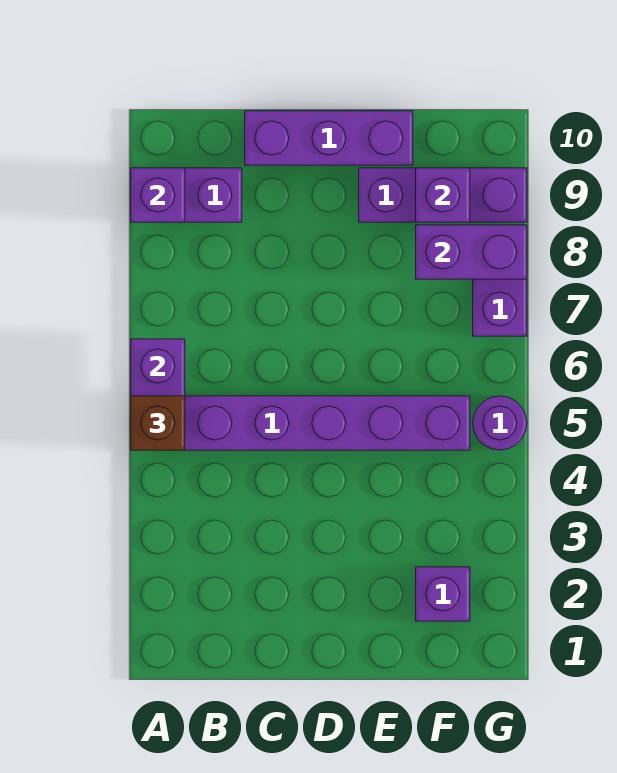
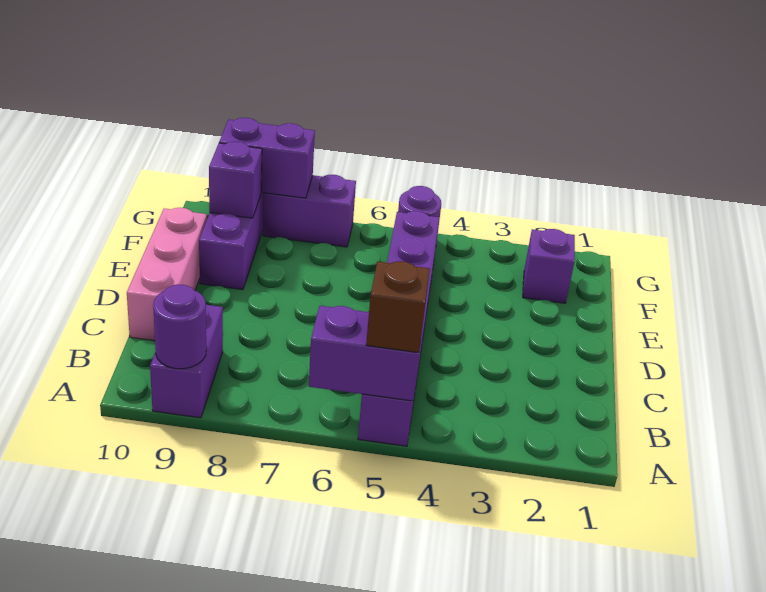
purple brick A9 level 2 -> purple round brick A9 level 2
purple brick C10:E10 level 1 -> pink brick C10:E10 level 1
purple brick F8:G8 level 2 -> purple brick G8:G9 level 2

